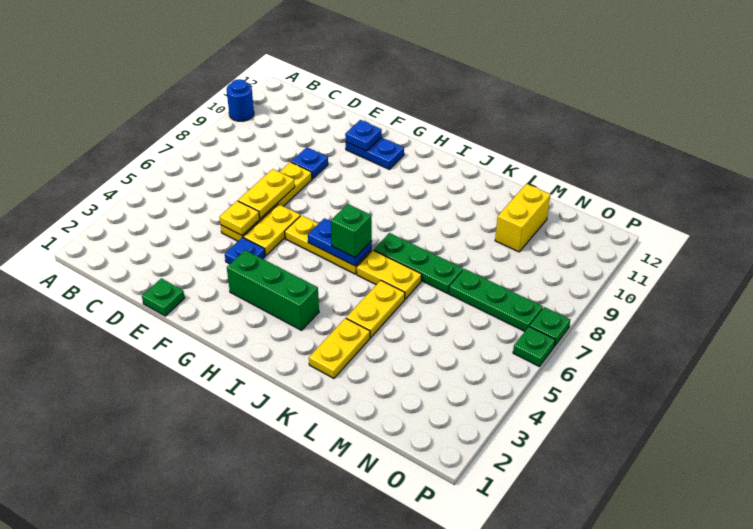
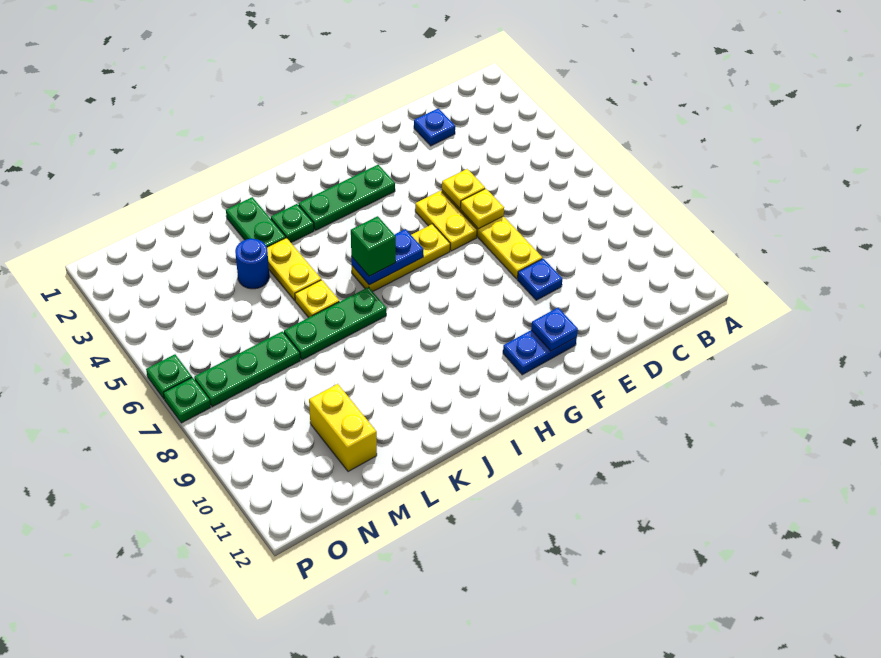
blue round brick A10 level 1 -> blue round brick L4 level 1
green plate E1 level 1 -> green plate J3 level 1
yellow plate E6:E7 level 2 -> yellow plate E6 level 2
blue plate F4 level 1 -> blue plate D2 level 1
green brick G3:I3 level 1 -> green plate G3:I3 level 1
yellow plate J6:K6 level 1 -> yellow plate K6 level 1
yellow plate K2:K3 level 1 -> green plate K2:K3 level 1

